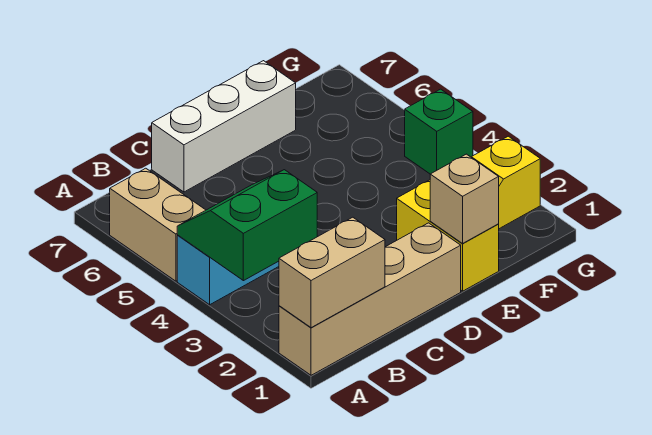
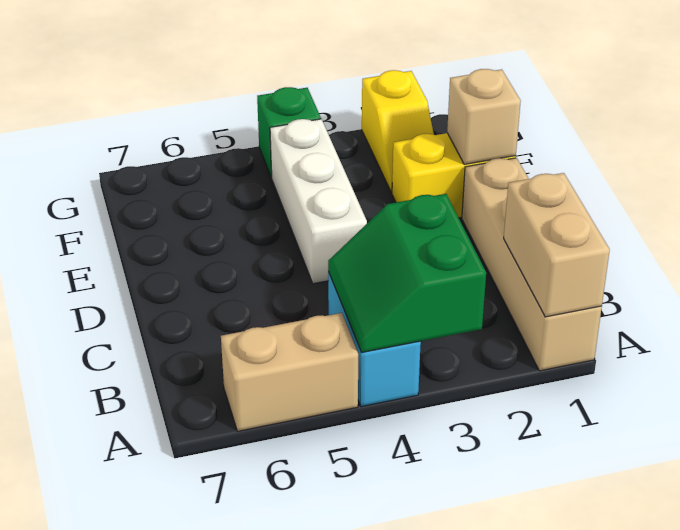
white brick C7:E7 level 1 -> white brick D4:F4 level 1

